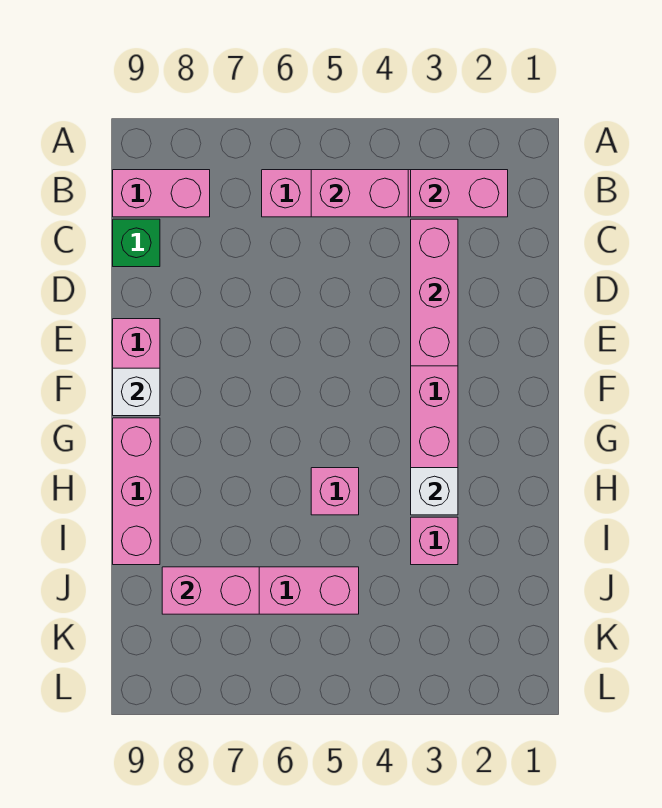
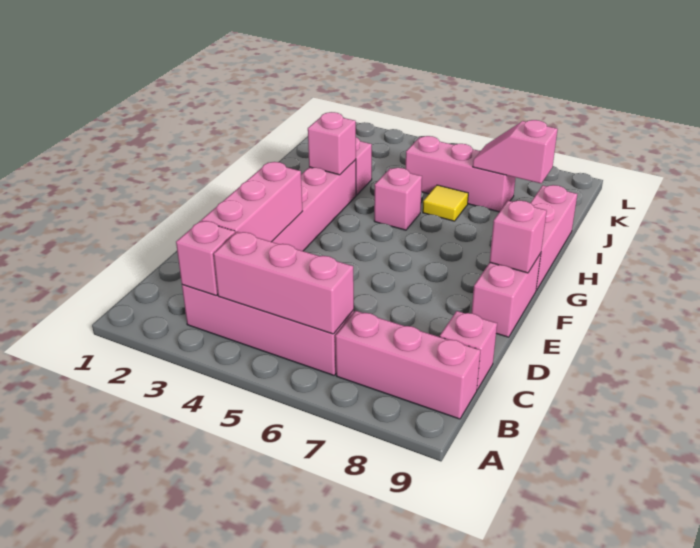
pink brick B2:B3 level 2 -> pink brick B3 level 2
pink brick B4:B5 level 2 -> pink brick B4:B6 level 2
pink brick B8:B9 level 1 -> pink brick B7:B9 level 1
green brick C9 level 1 -> pink brick C9 level 1
white brick F9 level 2 -> pink brick F9 level 2
white brick H3 level 2 -> pink brick H3 level 2
none -> yellow tile I6 level 1
pink brick J7:J8 level 2 -> pink slope J7:J8 level 2 top 8

